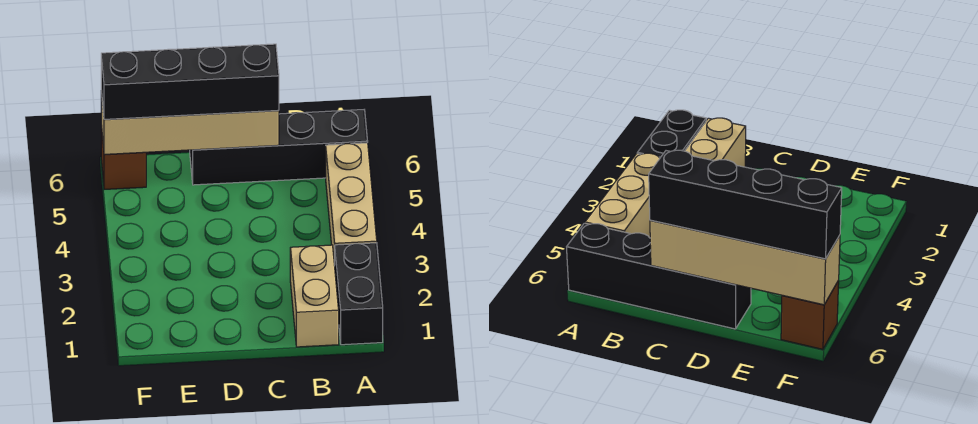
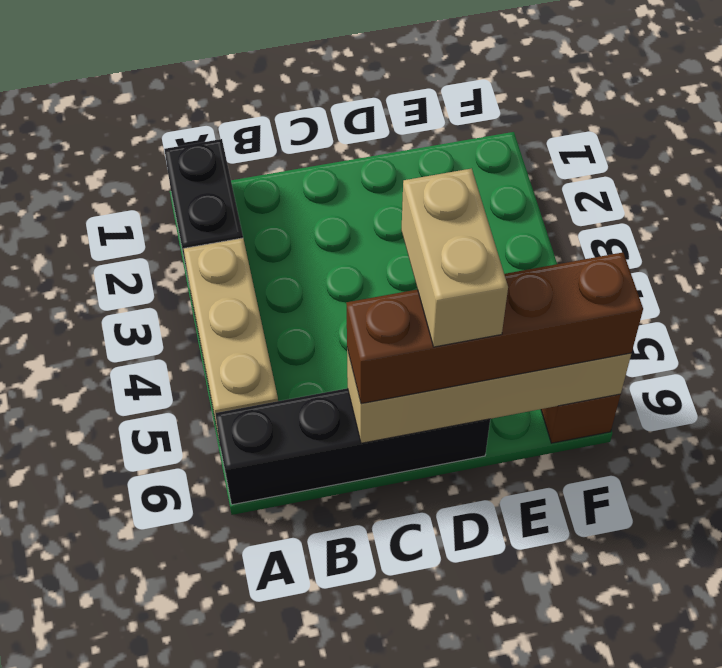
tan brick B1:B2 level 1 -> tan brick D5:D6 level 4
black brick C6:F6 level 3 -> brown brick C6:F6 level 3

